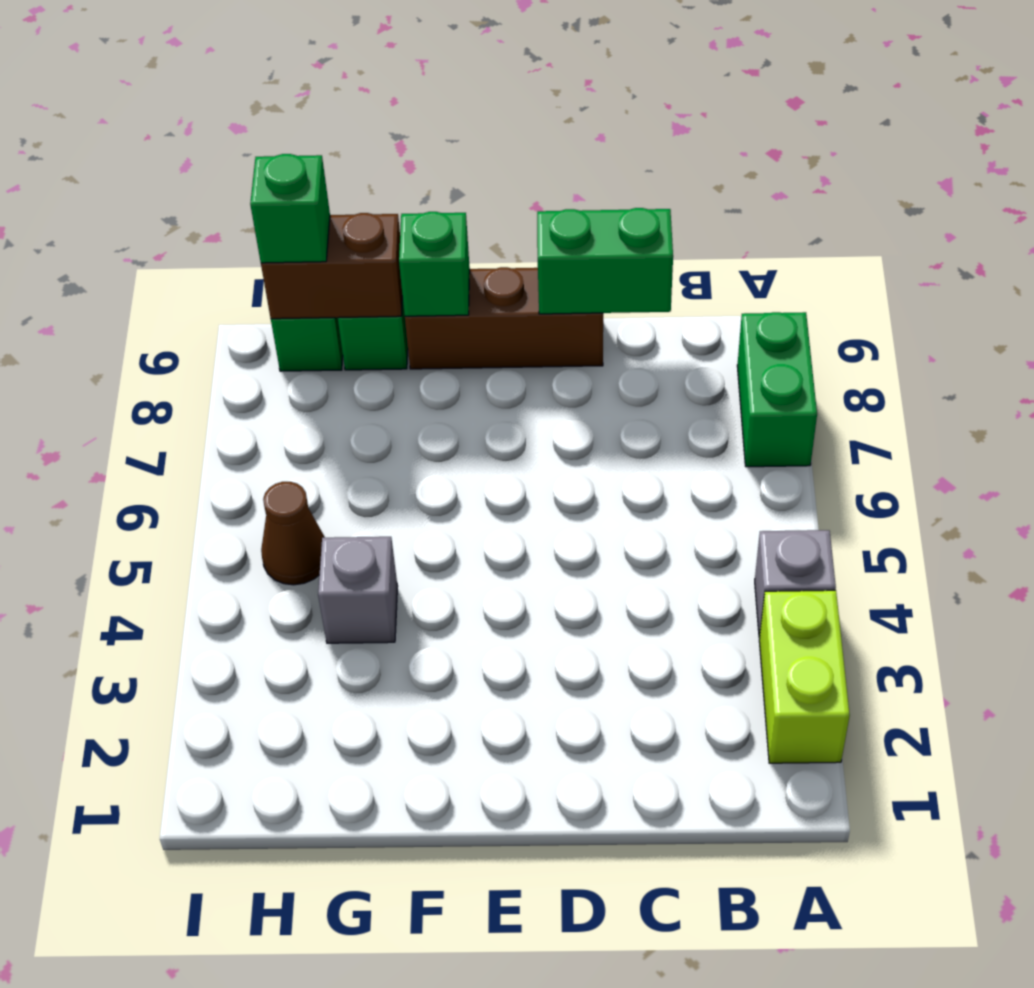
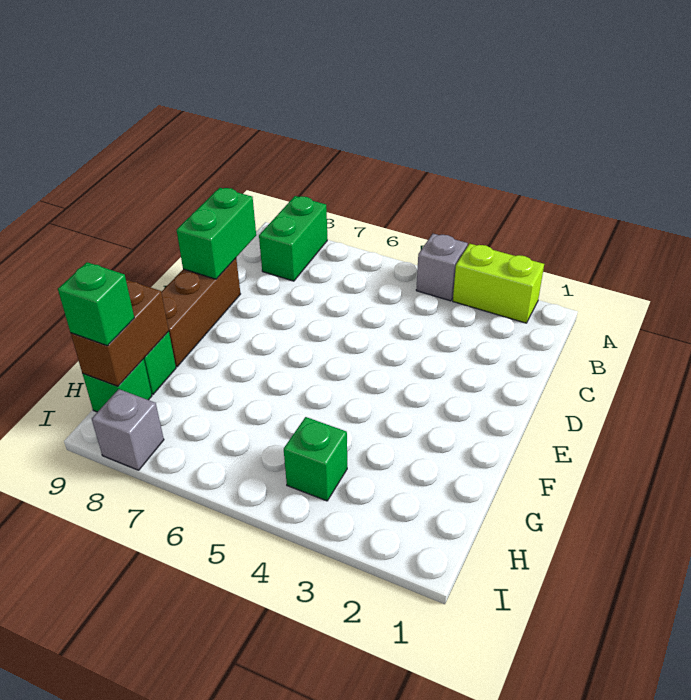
green brick A7:A8 level 1 -> green brick A8:B8 level 1
green brick F9 level 2 -> green brick H4 level 1
grey brick G4 level 1 -> grey brick I8 level 1
brown cone H5 level 1 -> none

